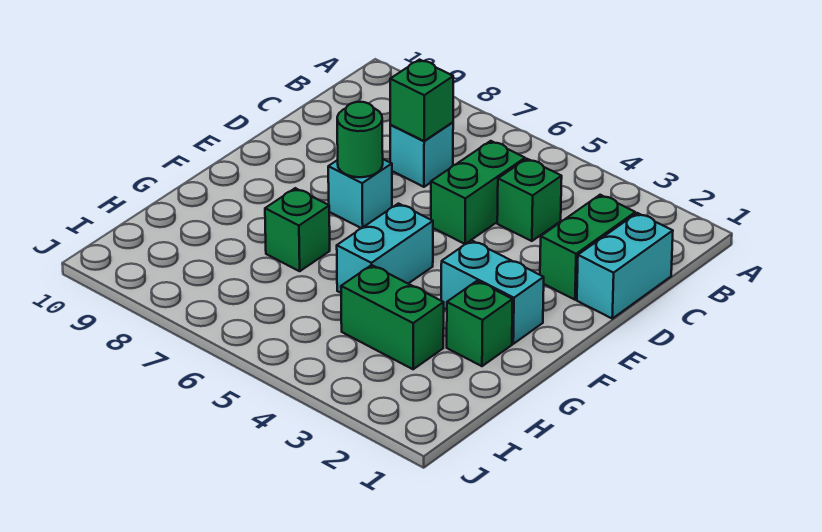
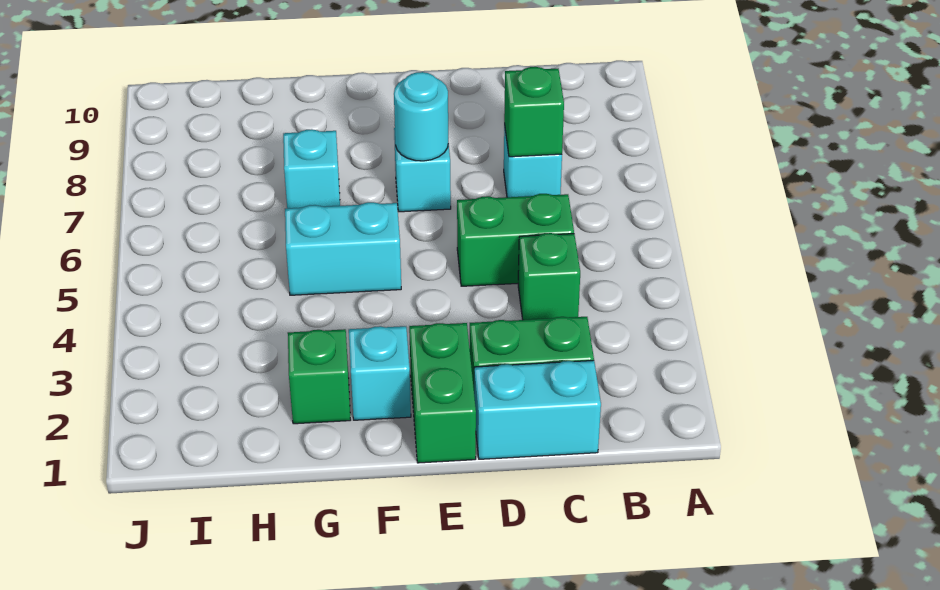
green round brick E7 level 2 -> cyan round brick E7 level 2
cyan brick F2:F3 level 1 -> cyan brick F2 level 1
green brick G7 level 1 -> cyan brick G7 level 1
green brick H3:H4 level 1 -> green brick E1:E2 level 1

